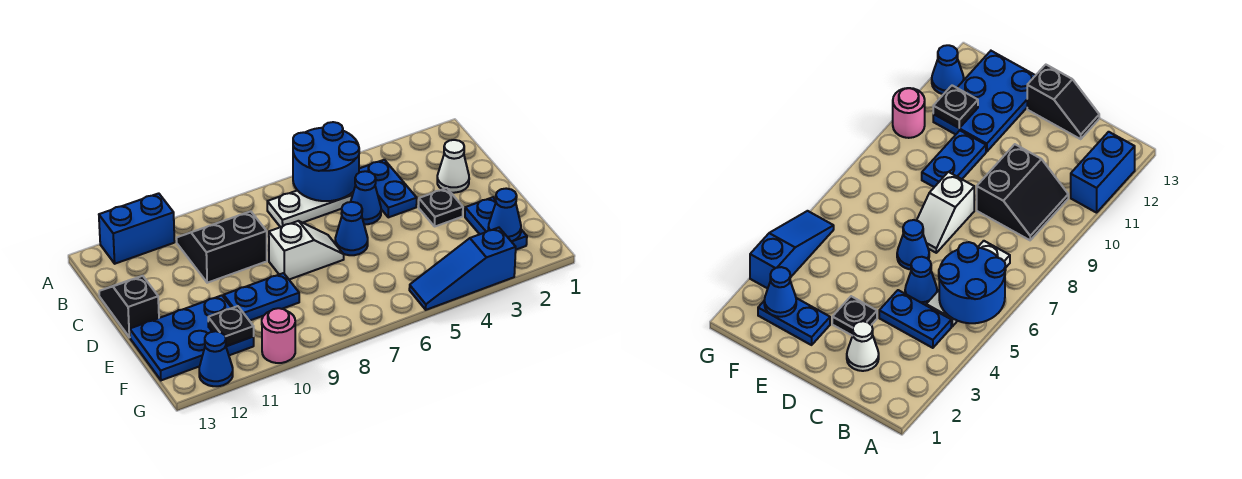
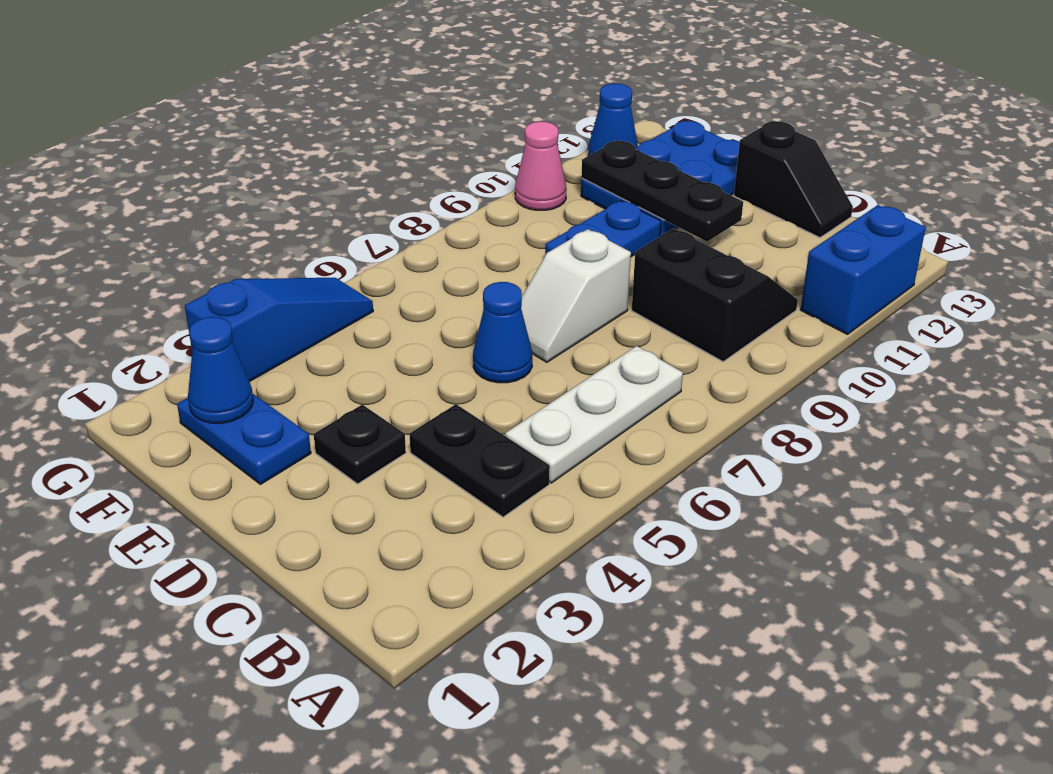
blue round brick A5:B6 level 2 -> none
blue plate B4:C4 level 1 -> black plate B4:C4 level 1
black slope B9:C10 level 1 top C -> black slope B9:C10 level 1 top 9
white cone C2 level 1 -> none
blue cone C5 level 1 -> none
black plate F11 level 2 -> black plate D11:F11 level 2
pink round brick G10 level 1 -> pink cone G10 level 1

